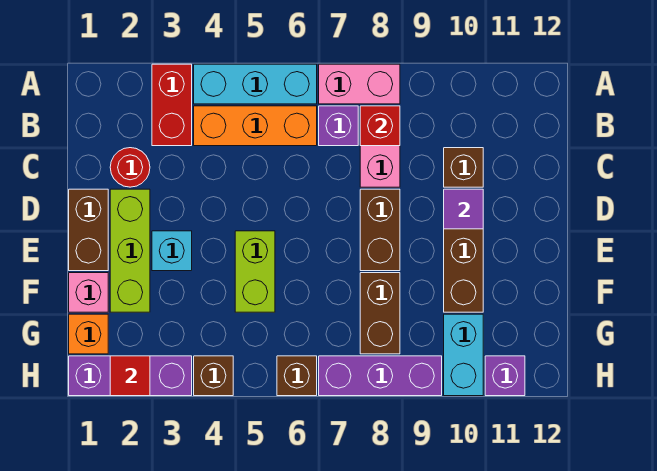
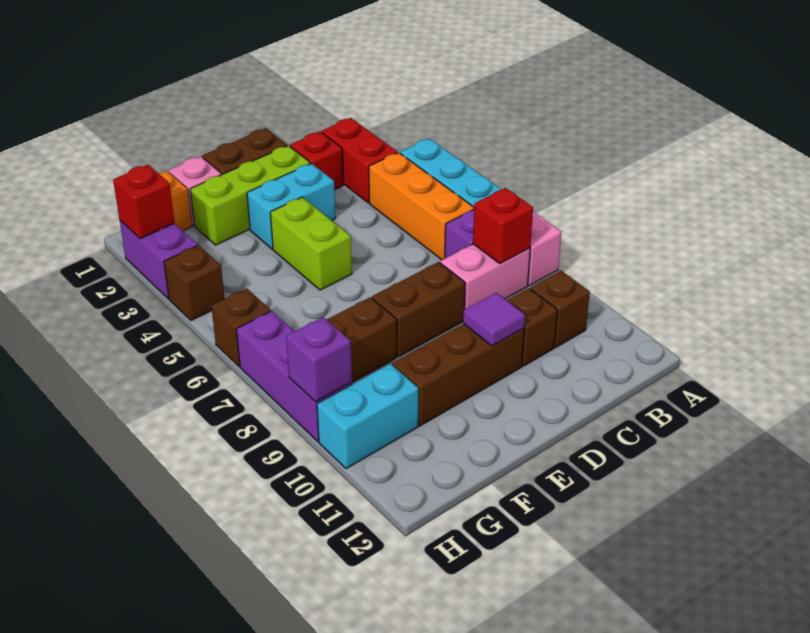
red brick A3:B3 level 1 -> red brick B2:B3 level 1
none -> brown brick B10 level 1
red round brick C2 level 1 -> red brick C2 level 1
cyan brick E3 level 1 -> cyan brick D3:E3 level 1
lime brick E5:F5 level 1 -> lime brick E4:E5 level 1
purple brick H1:H3 level 1 -> purple brick H2:H3 level 1
red tile H2 level 2 -> red brick H2 level 2
purple brick H11 level 1 -> purple brick H9 level 2

